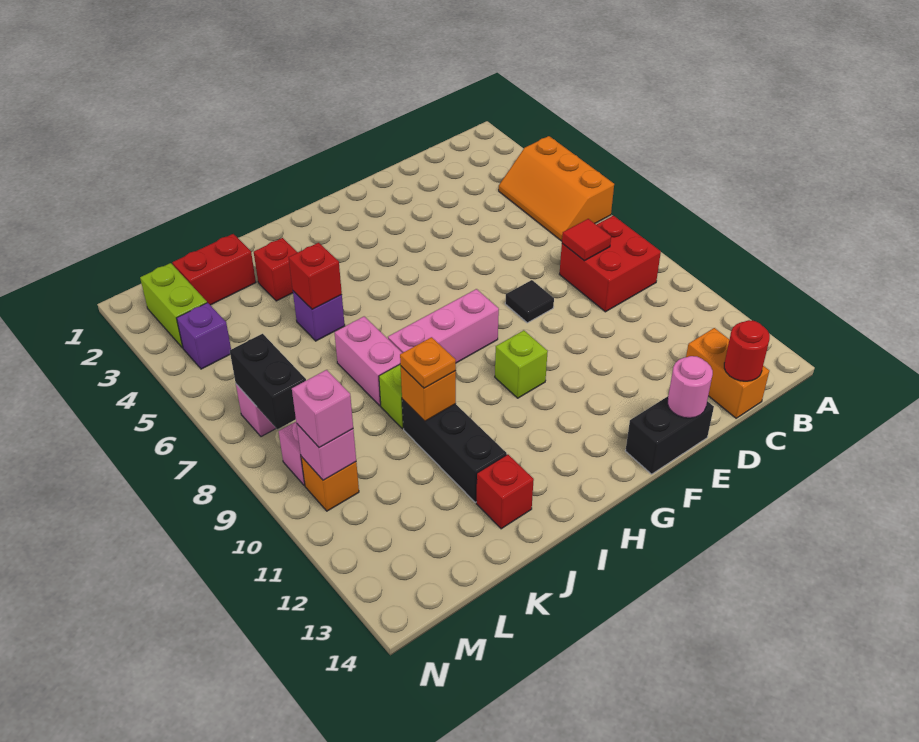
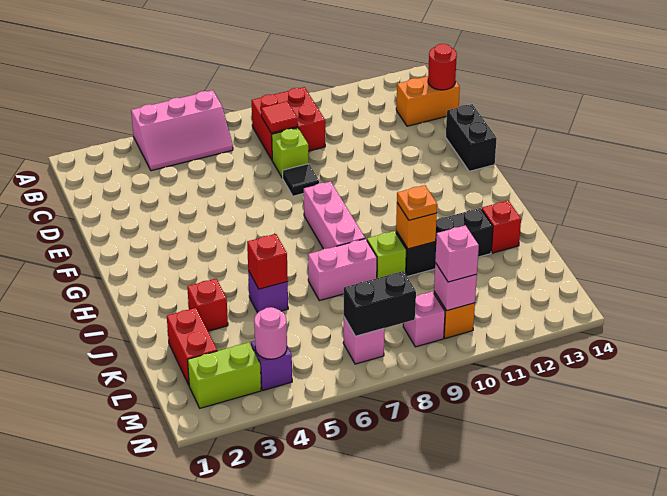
orange slope A4:B6 level 1 top A -> pink slope A4:B6 level 1 top A
pink round brick E14 level 2 -> pink round brick M4 level 2
lime brick G10 level 1 -> lime brick D8 level 1

